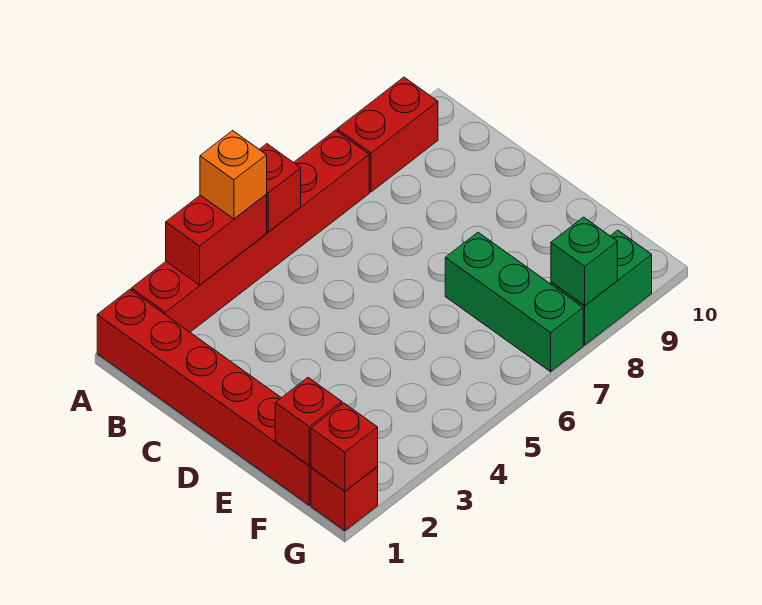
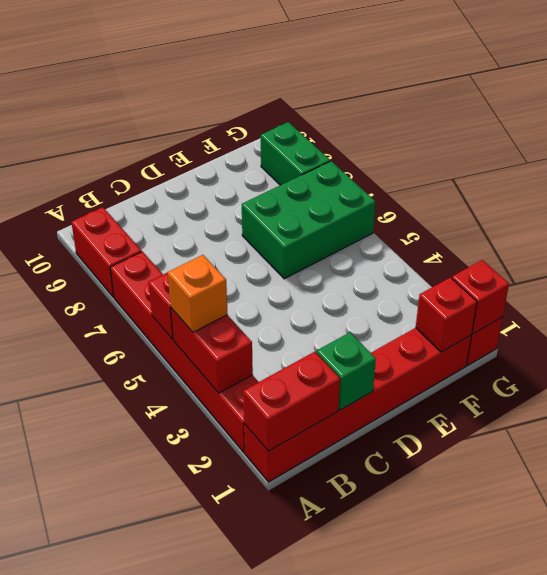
none -> red brick A1:B1 level 2
green brick E7:G7 level 1 -> green brick E6:G7 level 1
green brick G8 level 2 -> green brick C1 level 2

